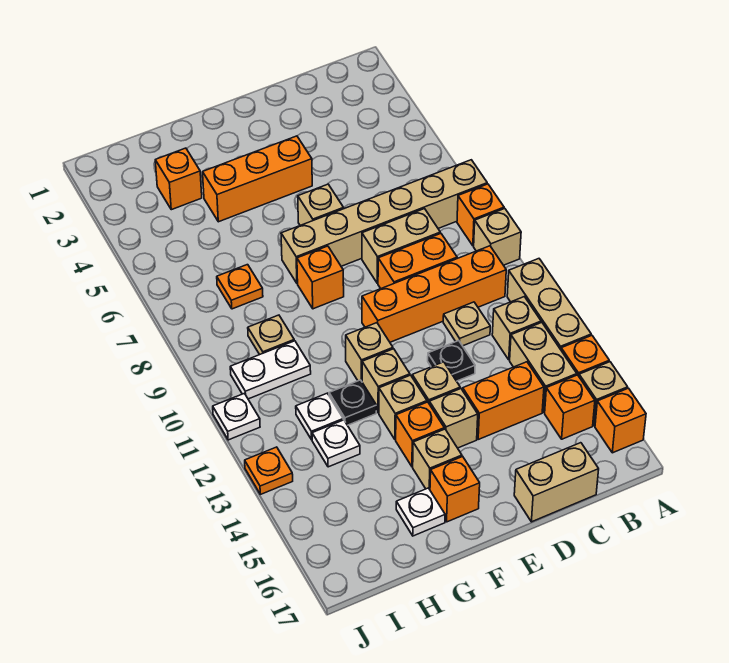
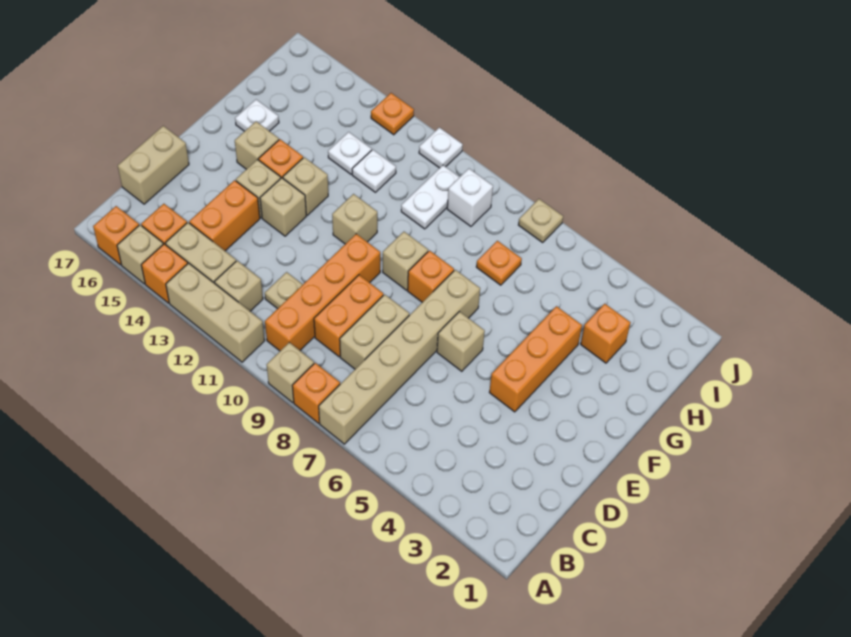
black plate D12 level 1 -> none
tan brick F12 level 1 -> tan brick F9 level 1
orange brick F16 level 1 -> none
black plate G12 level 1 -> none
tan plate H9 level 1 -> tan plate J7 level 1
none -> white brick I9 level 1

